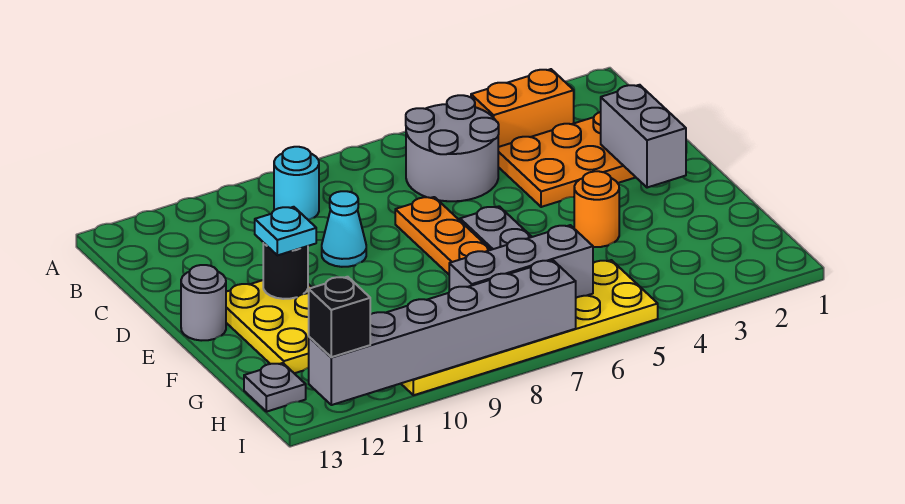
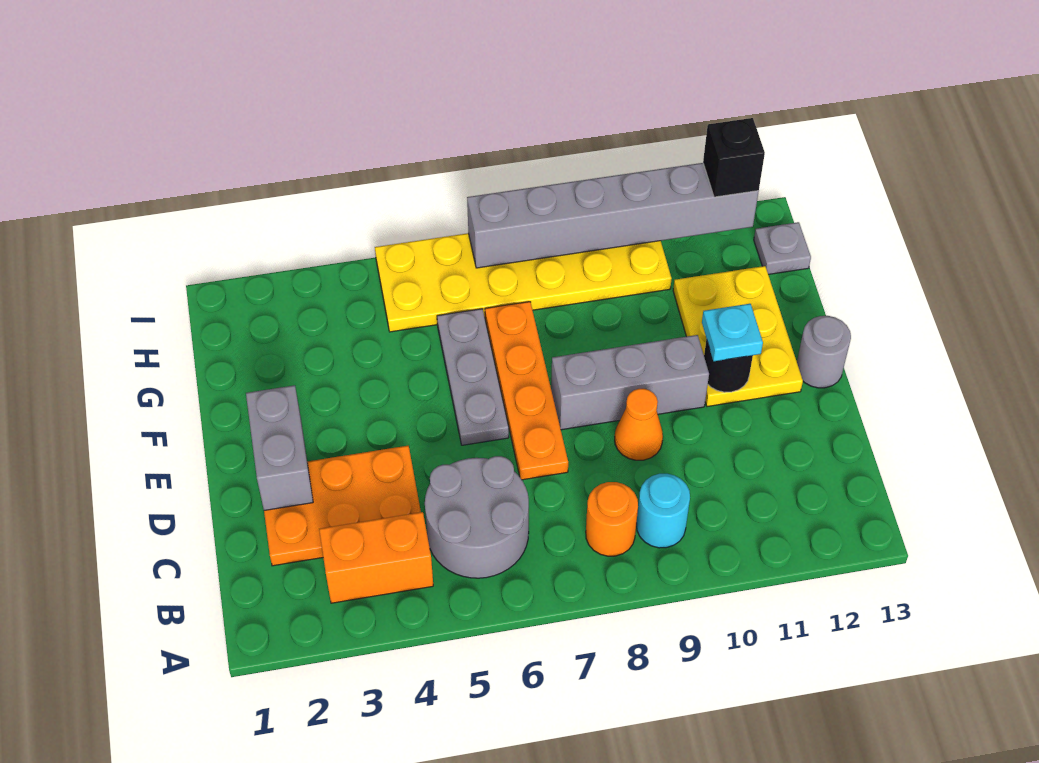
cyan cone D9 level 1 -> orange cone D9 level 1
orange round brick F4 level 1 -> orange round brick B8 level 1
grey brick H6:H8 level 2 -> grey brick E8:E10 level 1

